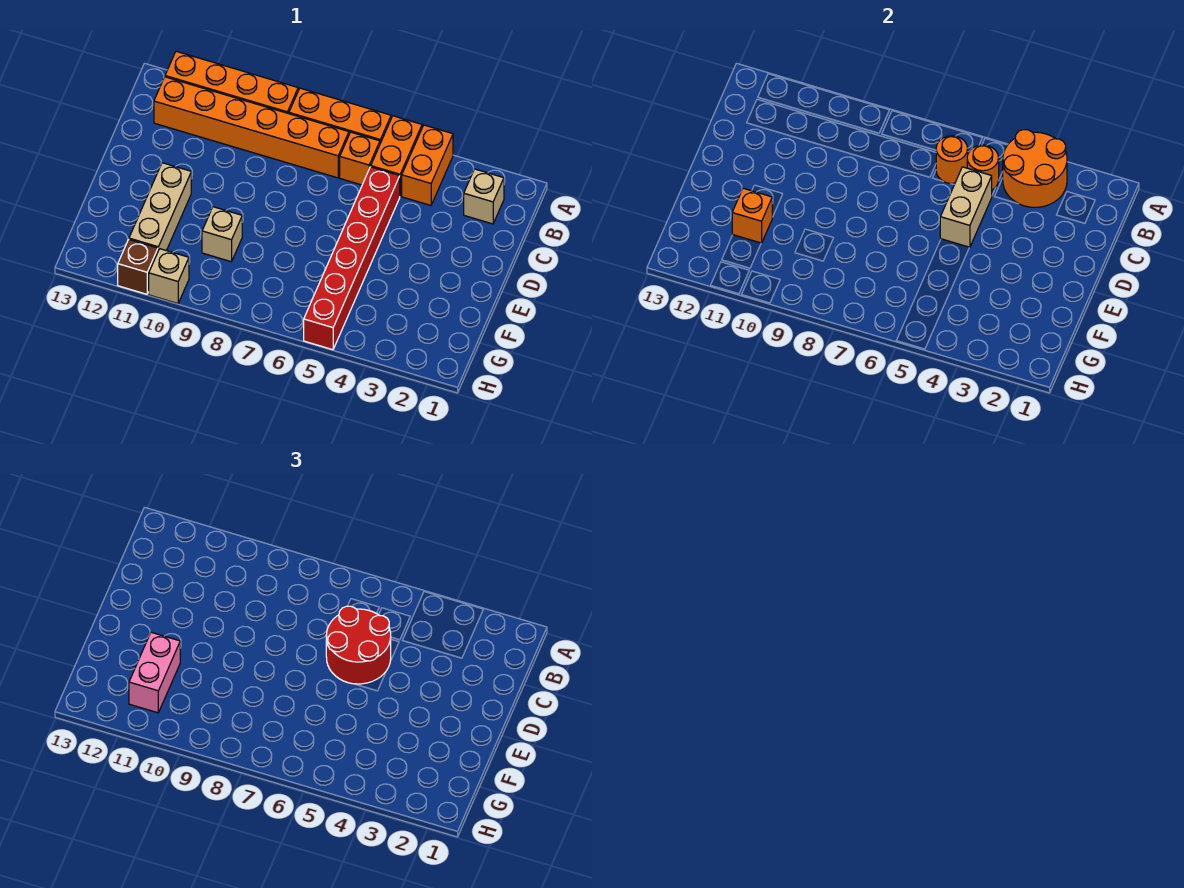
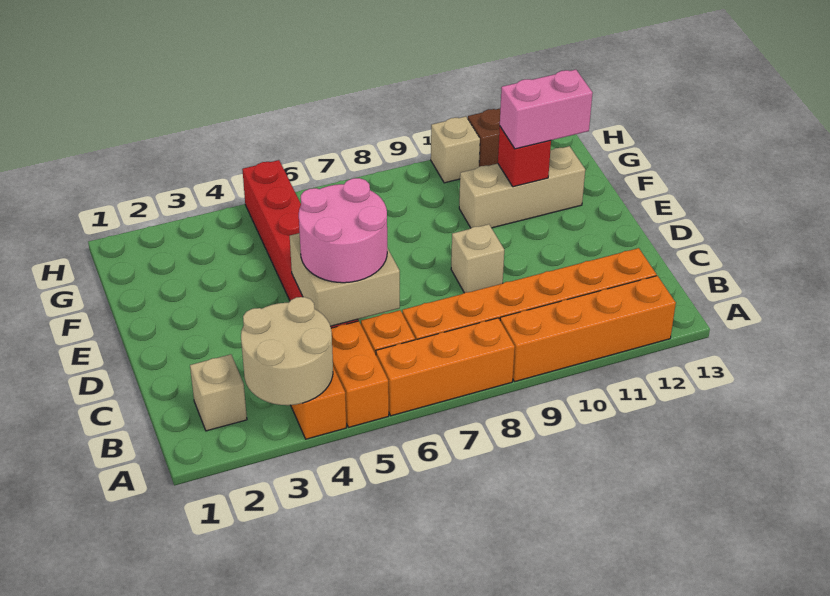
orange round brick A3:B4 level 2 -> tan round brick A3:B4 level 2
orange round brick B5 level 2 -> none
orange round brick B6 level 2 -> none
tan brick C5:D5 level 2 -> tan brick C5:D6 level 2
red round brick C5:D6 level 3 -> pink round brick C5:D6 level 3
tan brick E11:G11 level 1 -> tan brick F10:F12 level 1
tan brick F9 level 1 -> tan brick D9 level 1
orange brick F11 level 2 -> red brick F11 level 2
pink brick F11:G11 level 3 -> pink brick F11:F12 level 3

